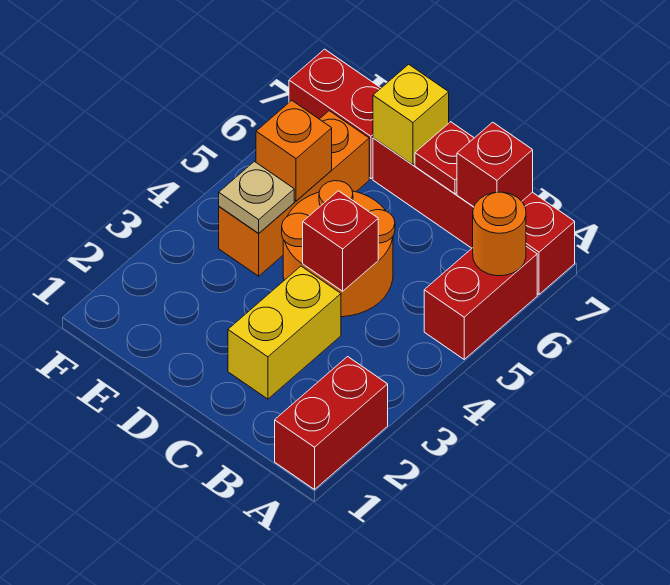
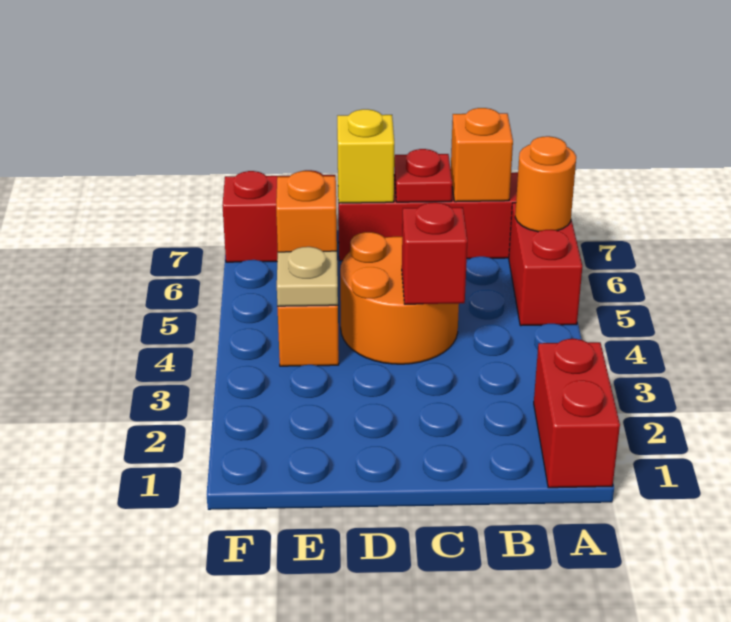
red brick B7 level 2 -> orange brick B7 level 2
yellow brick C2:C3 level 1 -> none

